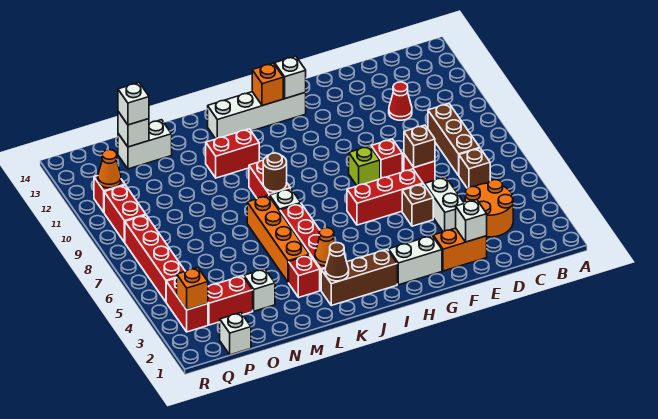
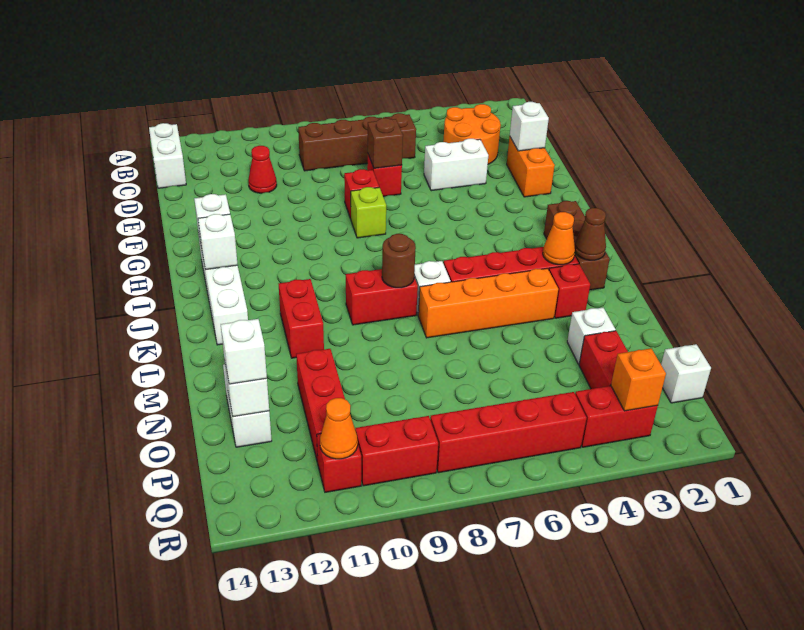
brown brick F5 level 1 -> none
red brick F6:H6 level 1 -> red brick N11:P11 level 1
white brick G2:H2 level 1 -> white brick B14:C14 level 1
orange brick I13 level 2 -> white brick I13 level 2

